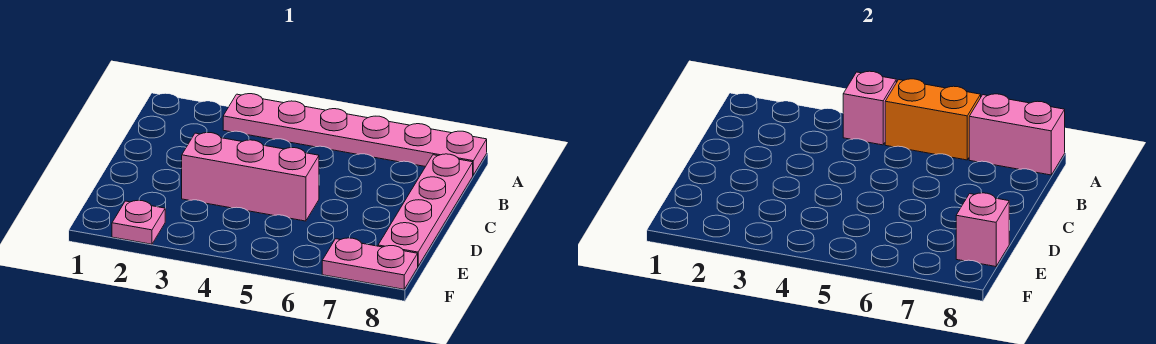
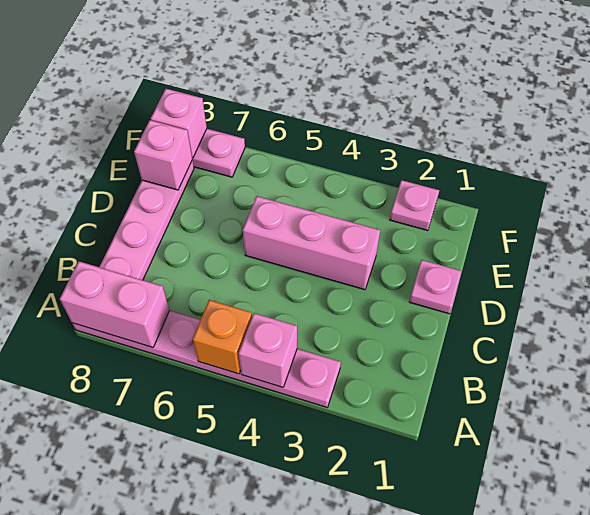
orange brick A5:A6 level 2 -> orange brick A5 level 2
none -> pink plate D1 level 1
none -> pink brick F8 level 2

